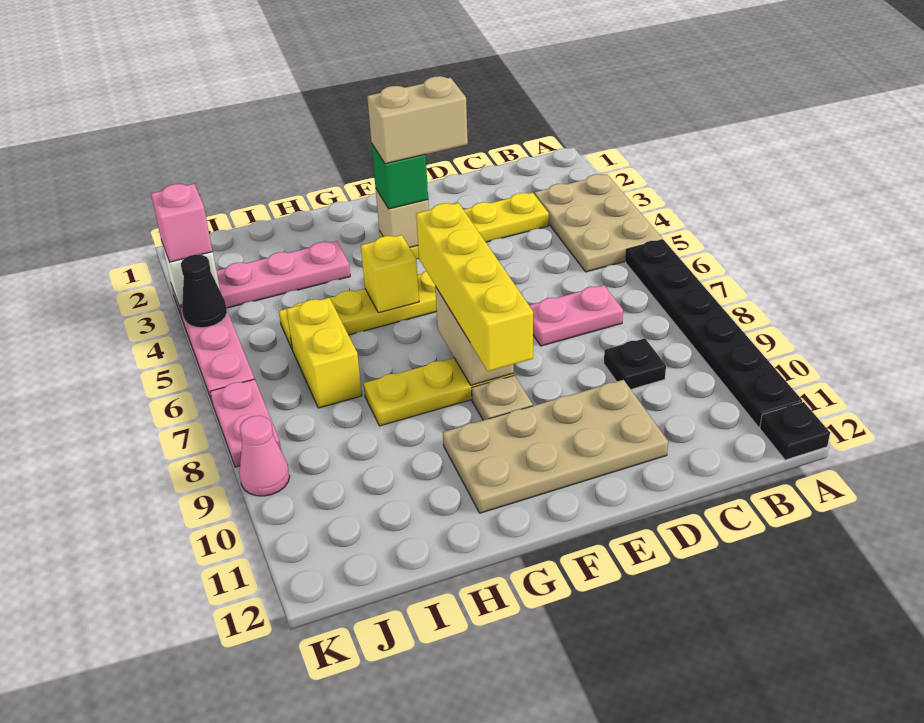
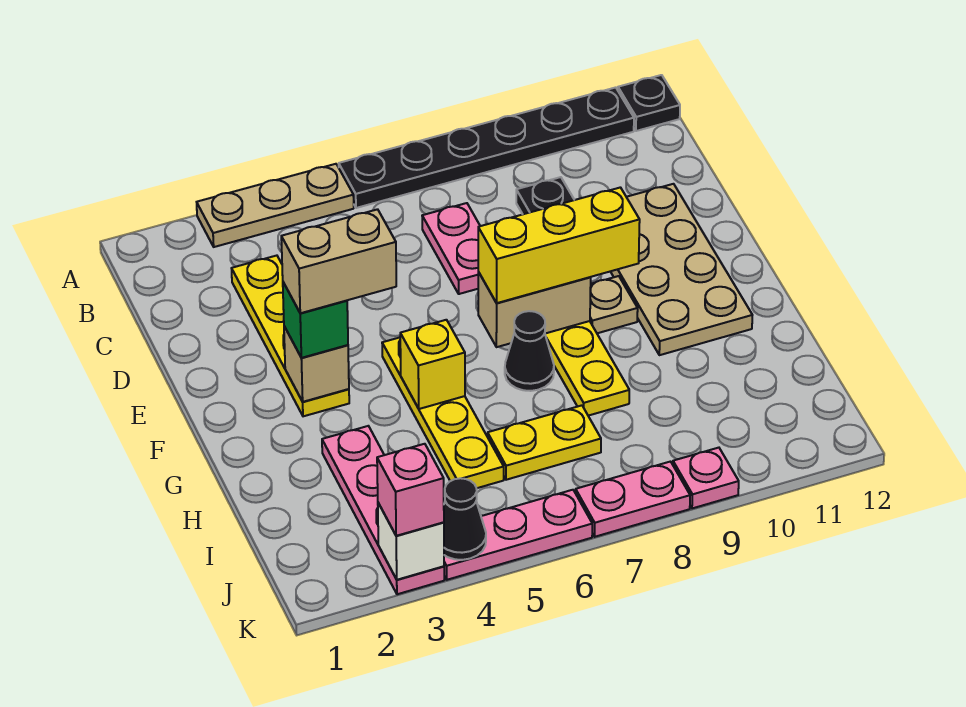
tan plate A3:B5 level 1 -> tan plate A3:A5 level 1
tan brick E3:F3 level 4 -> tan brick F3:F4 level 4
yellow brick F6:F9 level 3 -> yellow brick F7:F9 level 3
none -> black cone G7 level 1
yellow brick I6:I7 level 1 -> yellow plate I6:I7 level 1
pink cone K9 level 1 -> pink plate K9 level 1

